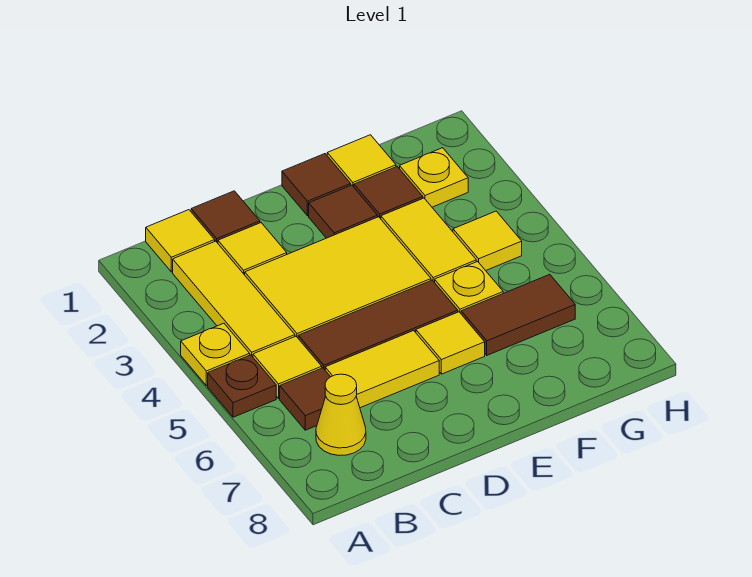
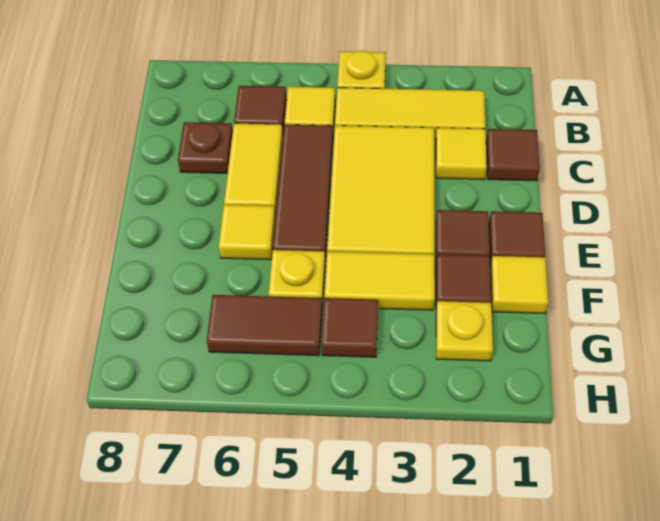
brown plate A5 level 1 -> brown plate C7 level 1
yellow tile B1 level 1 -> none
yellow cone B7 level 1 -> none
brown tile F6:G6 level 1 -> brown tile G5:G6 level 1
yellow tile G4 level 1 -> brown tile G4 level 1

